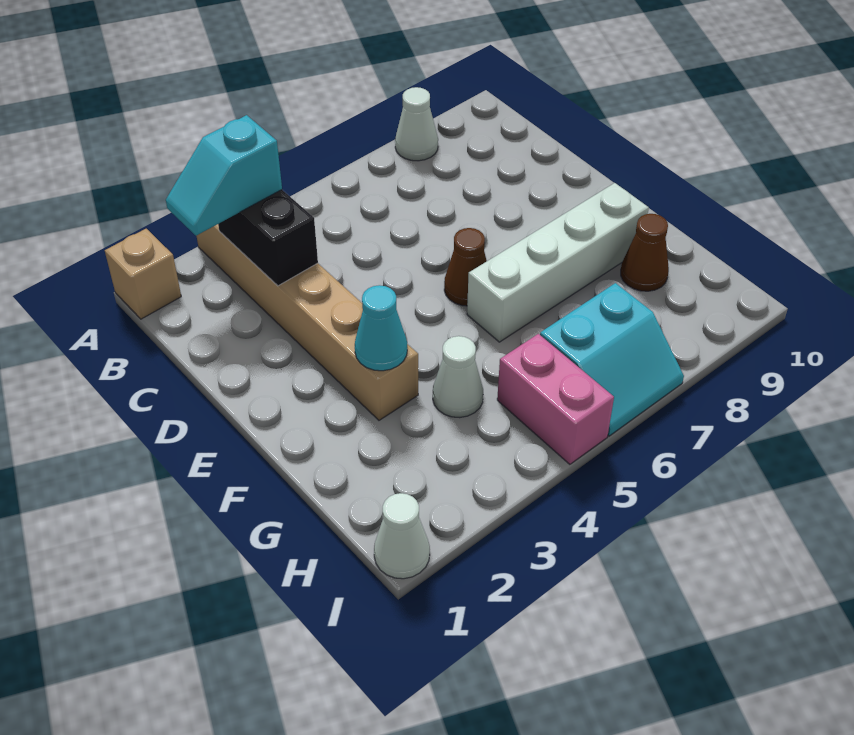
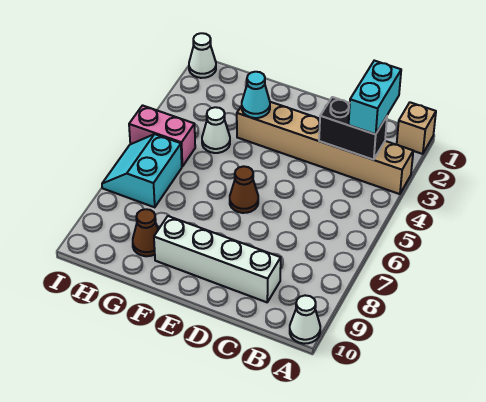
white cone A8 level 1 -> white cone A10 level 1
cyan slope B2:B3 level 3 top 3 -> cyan brick B2:B3 level 3
white brick F6:F9 level 1 -> white brick C9:F9 level 1

